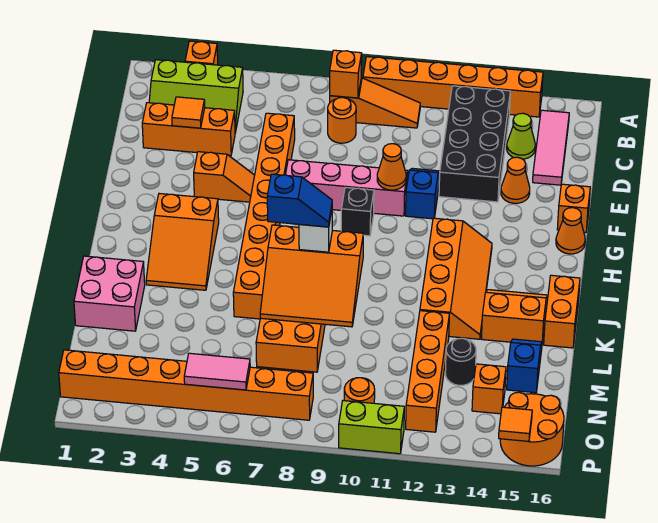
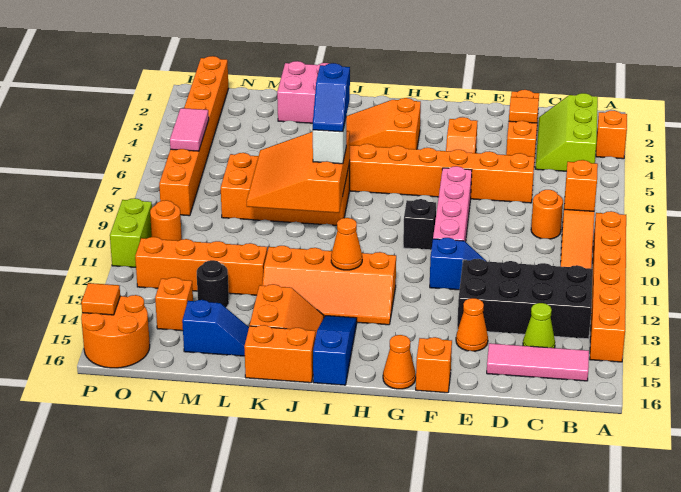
orange cone F10 level 2 -> orange cone I12 level 2
none -> blue slope I14:I16 level 1 top 16

